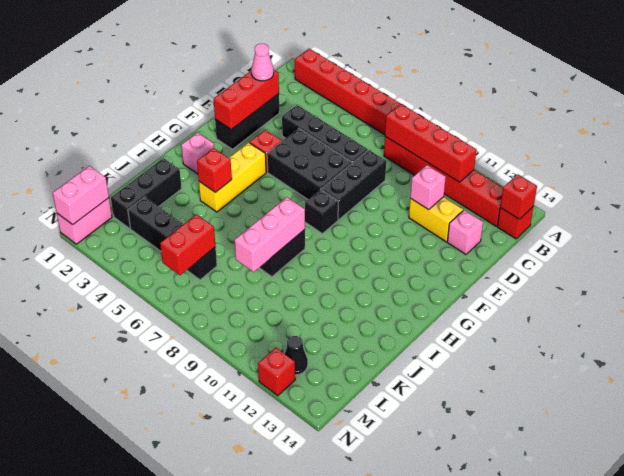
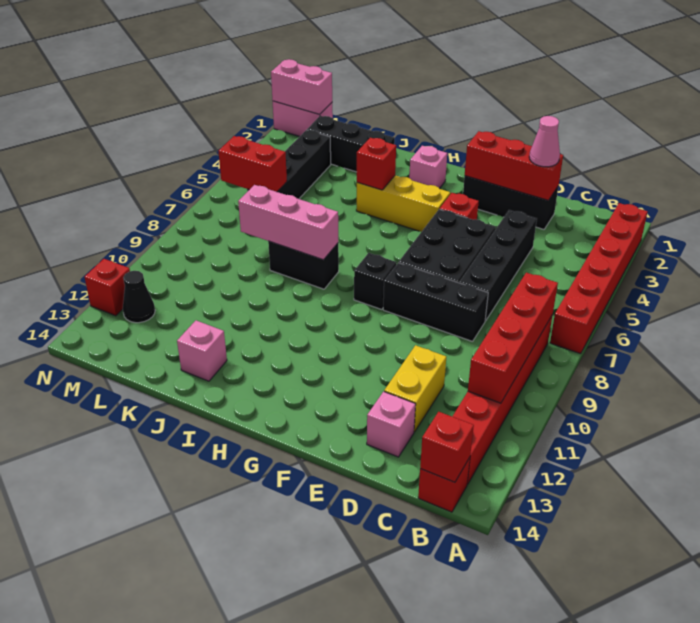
pink brick D11 level 2 -> pink brick J13 level 1

